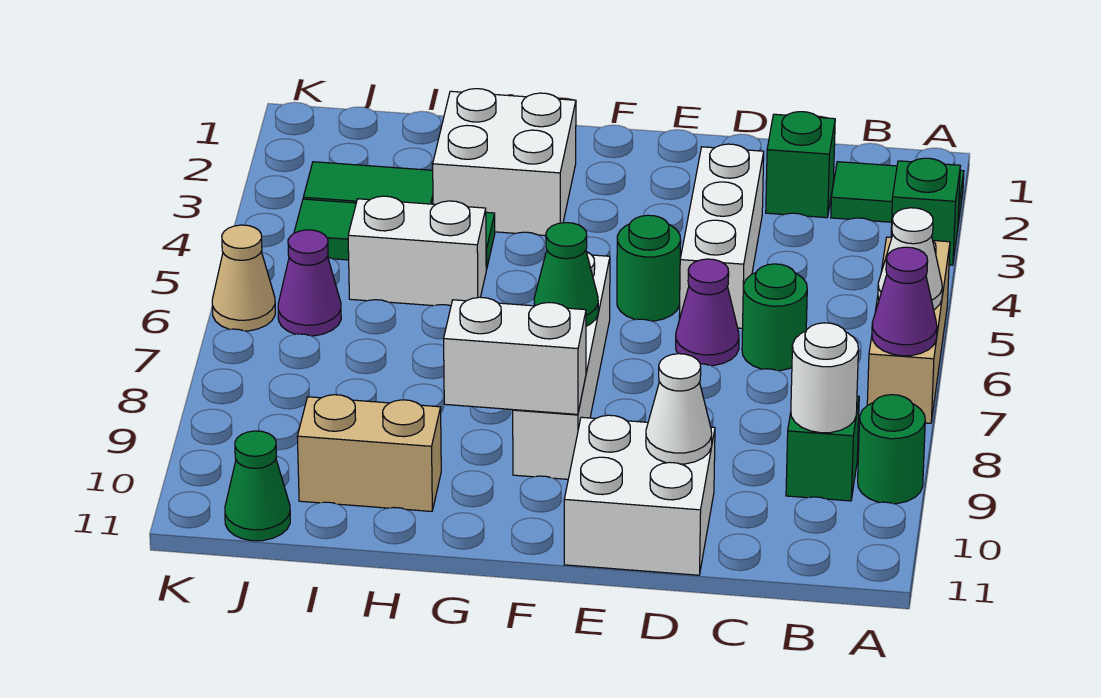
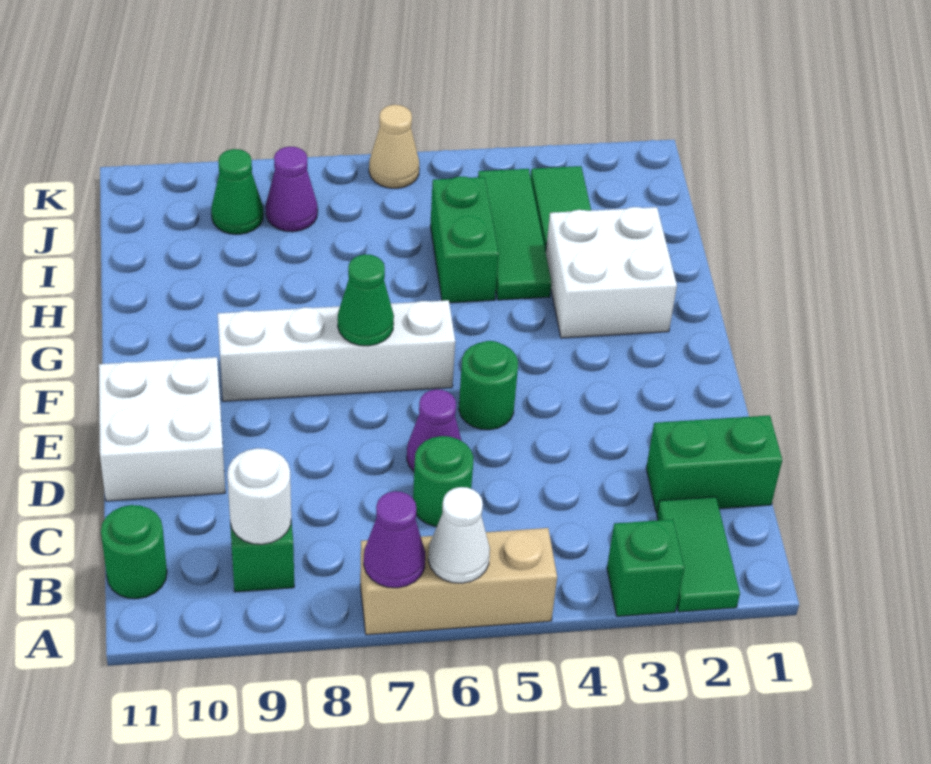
green round brick A9 level 1 -> green round brick B11 level 1
green brick C2 level 1 -> green brick C1:C2 level 1
white brick D3:D5 level 1 -> none
white cone D10 level 2 -> none
white brick F9:G9 level 2 -> none
white brick H5:I5 level 1 -> green brick H5:I5 level 1
tan brick H10:I10 level 1 -> none
purple cone J6 level 1 -> purple cone J8 level 1
green cone J11 level 1 -> green cone J9 level 1

